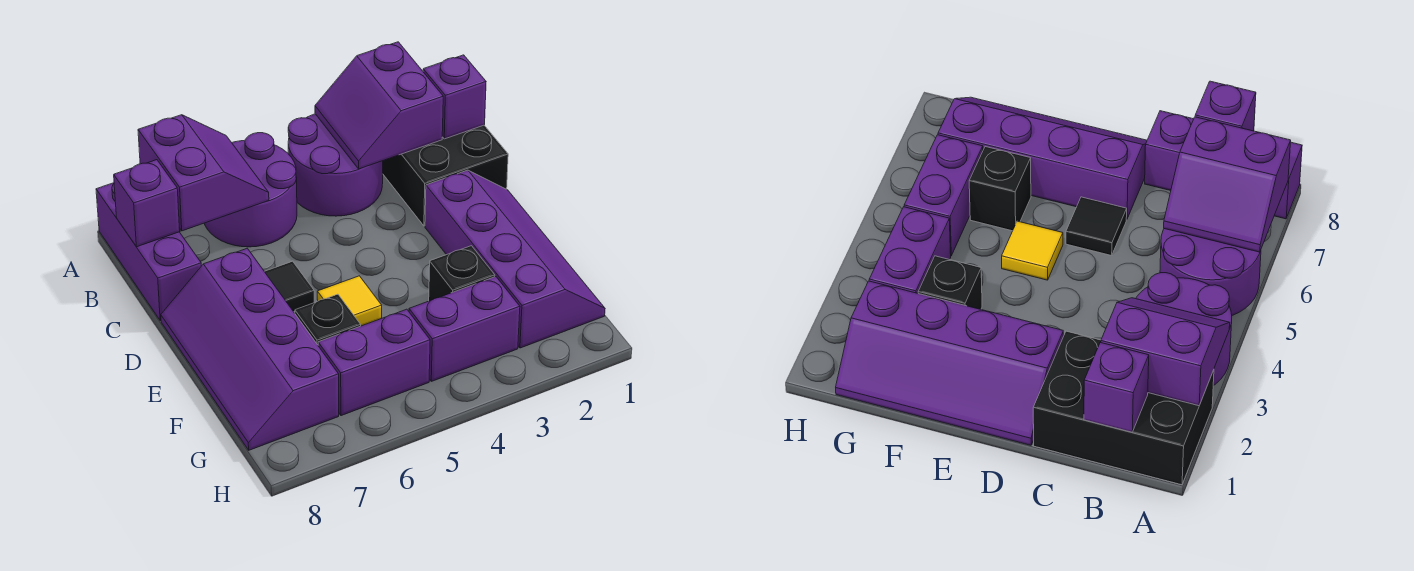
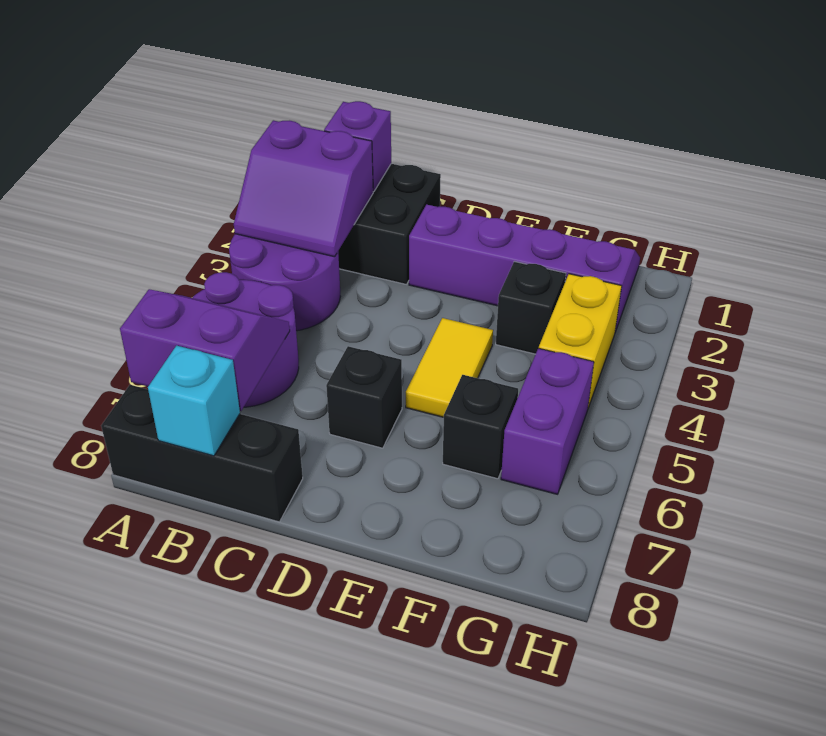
purple brick A8:C8 level 1 -> black brick A8:C8 level 1
purple brick B8 level 2 -> cyan brick B8 level 2
black tile D6 level 1 -> black brick D6 level 1
purple slope D7:G8 level 1 top 7 -> none
yellow tile E5 level 1 -> yellow tile E4:E5 level 1
purple brick G3:G4 level 1 -> yellow brick G3:G4 level 1

